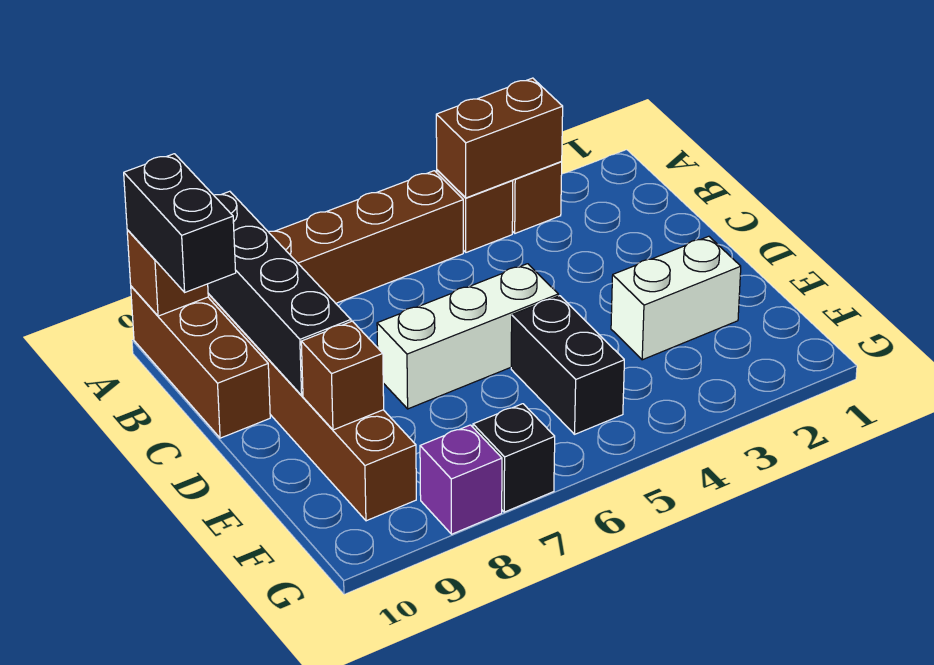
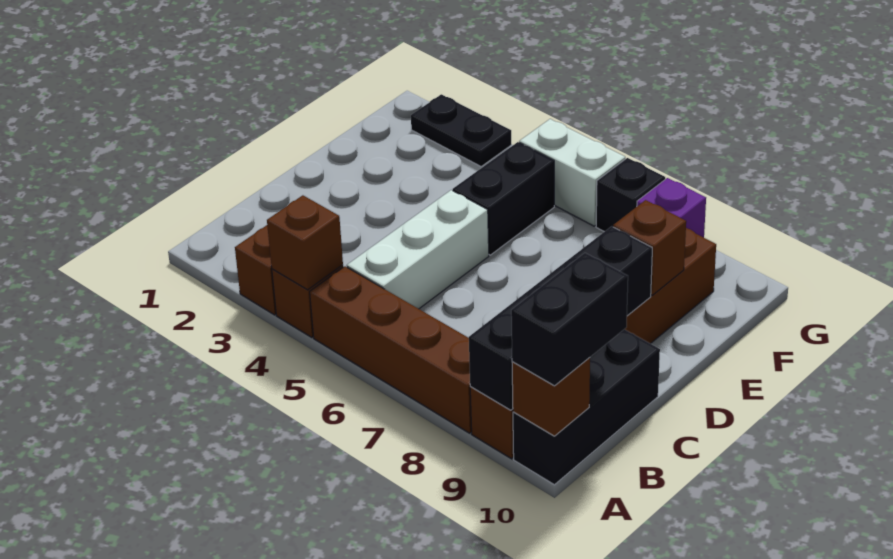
brown brick A3:A4 level 2 -> brown brick A4 level 2
brown brick A10:C10 level 1 -> black brick A10:C10 level 1
white brick D5:D7 level 1 -> white brick B5:D5 level 1
white brick E2:E3 level 1 -> white brick G5:G6 level 1
none -> black plate G2:G3 level 1

